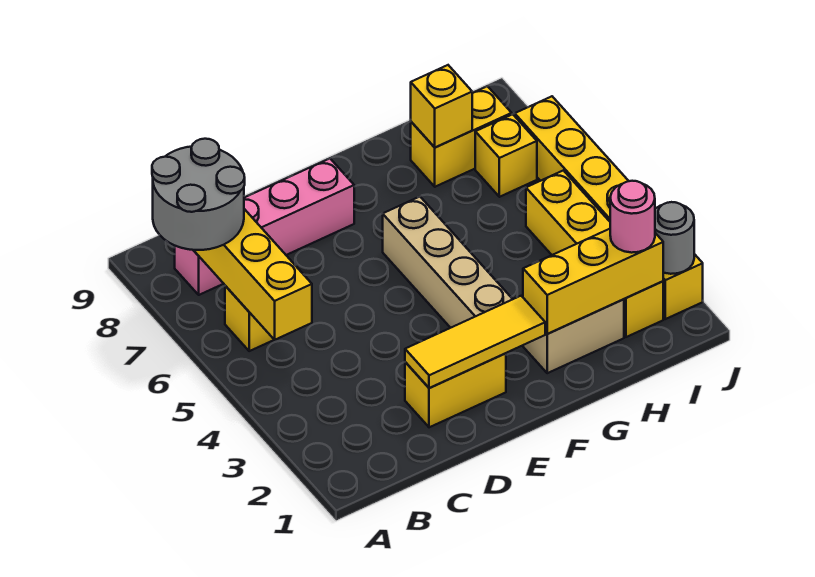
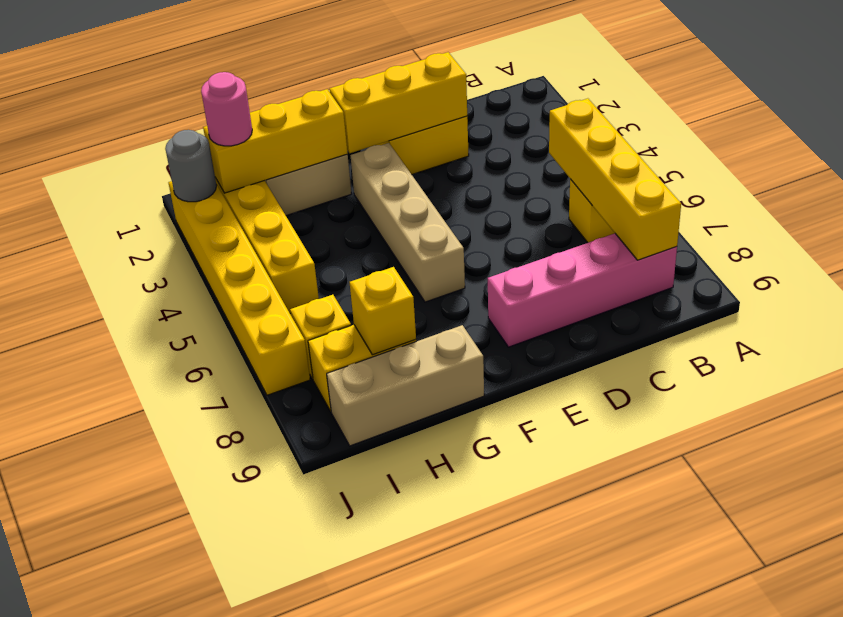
grey round brick A7:B8 level 3 -> none
yellow tile D2:F2 level 2 -> yellow brick D2:F2 level 2
none -> tan brick G9:I9 level 1

